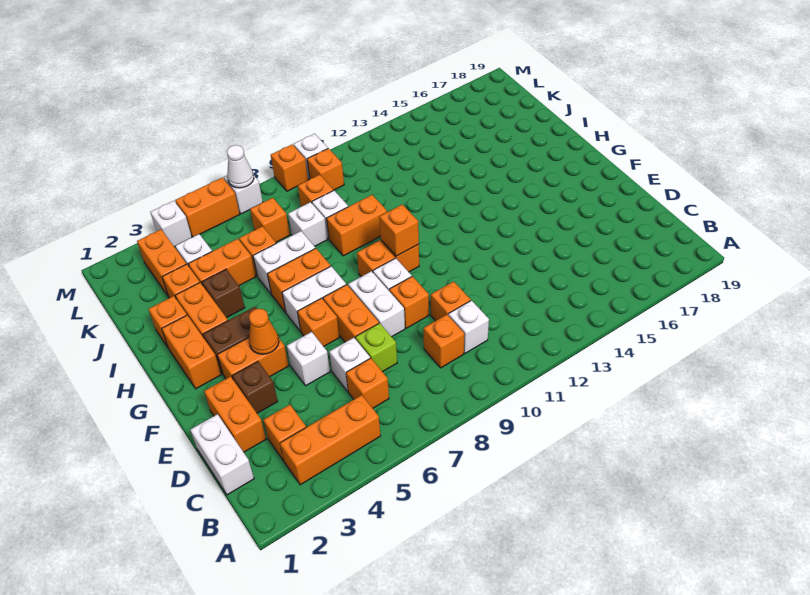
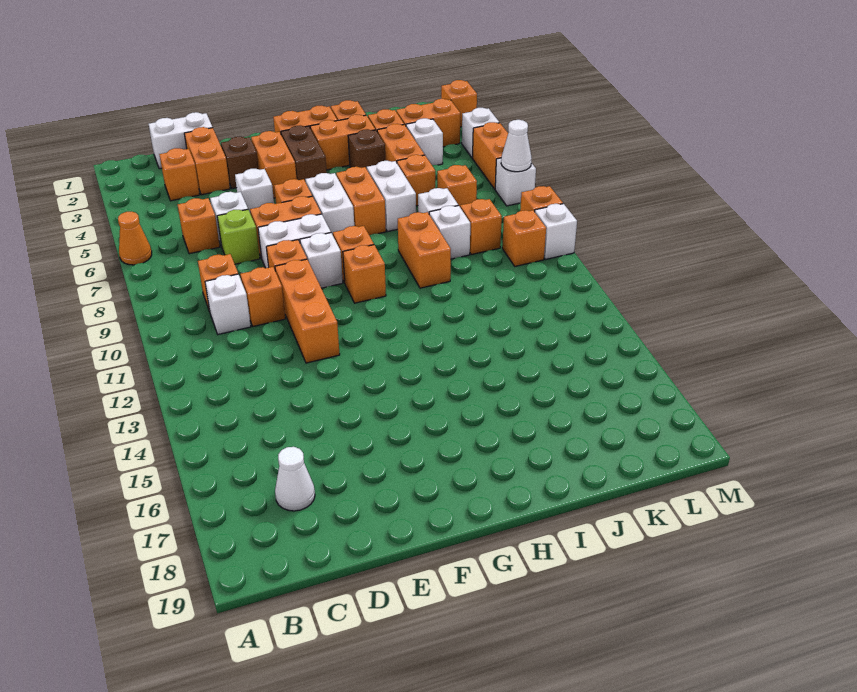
orange brick B3:B5 level 1 -> orange brick E10:E12 level 1
none -> white cone C17 level 1
orange brick D2:E2 level 1 -> orange brick D2:D3 level 1
orange cone F4 level 2 -> orange cone A6 level 1
orange brick G10 level 2 -> orange brick M2 level 1

